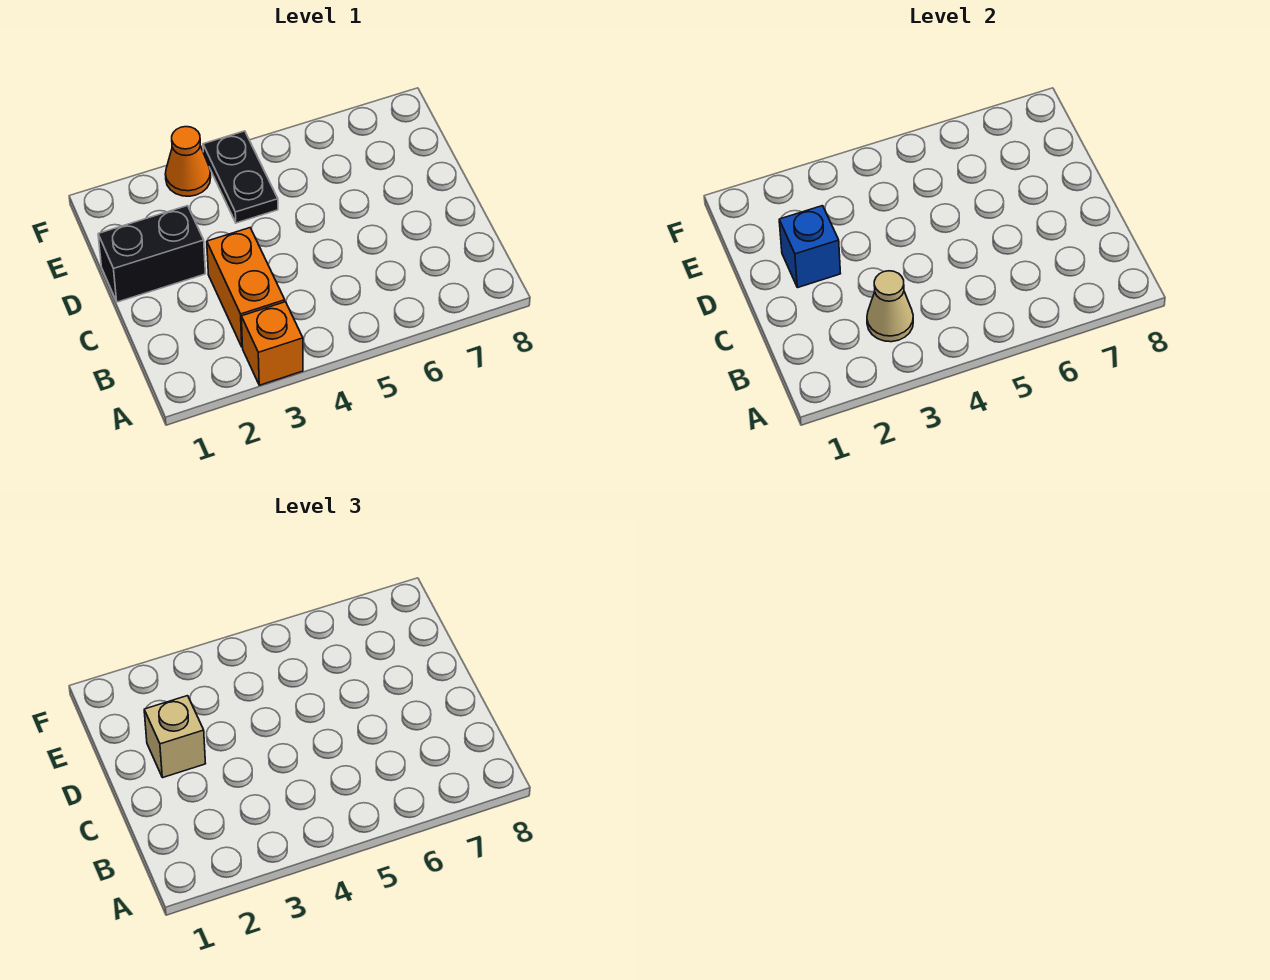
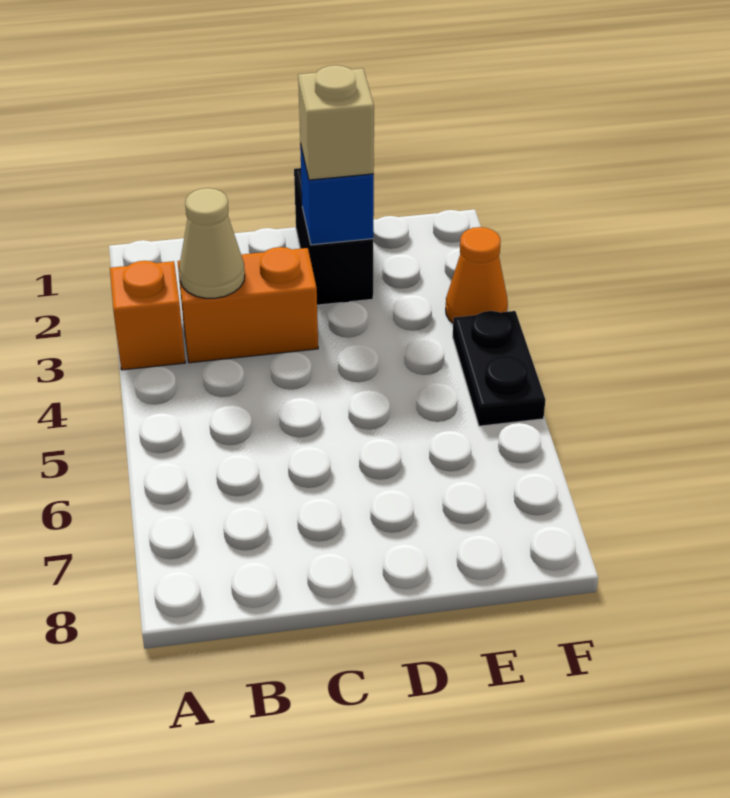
black plate E4:F4 level 1 -> black plate F4:F5 level 1

